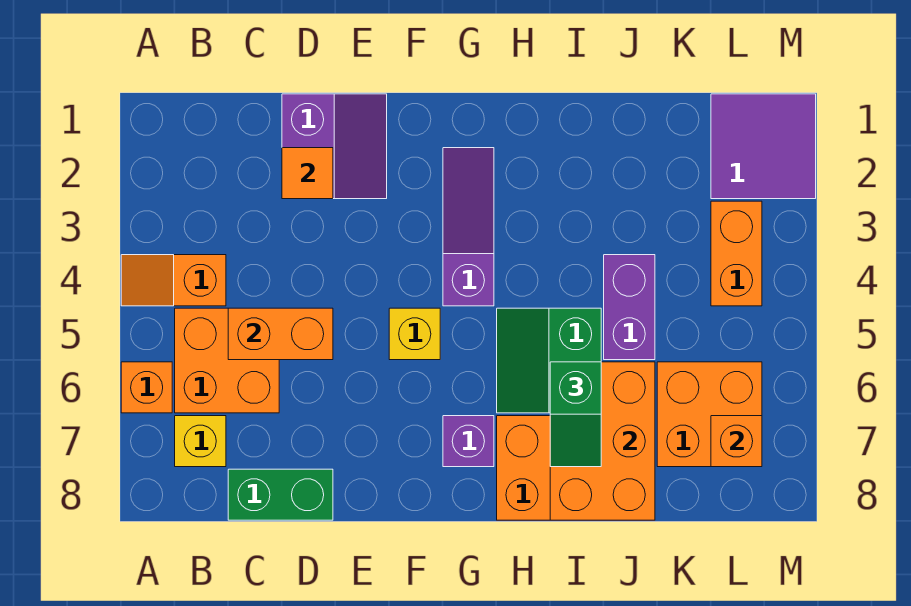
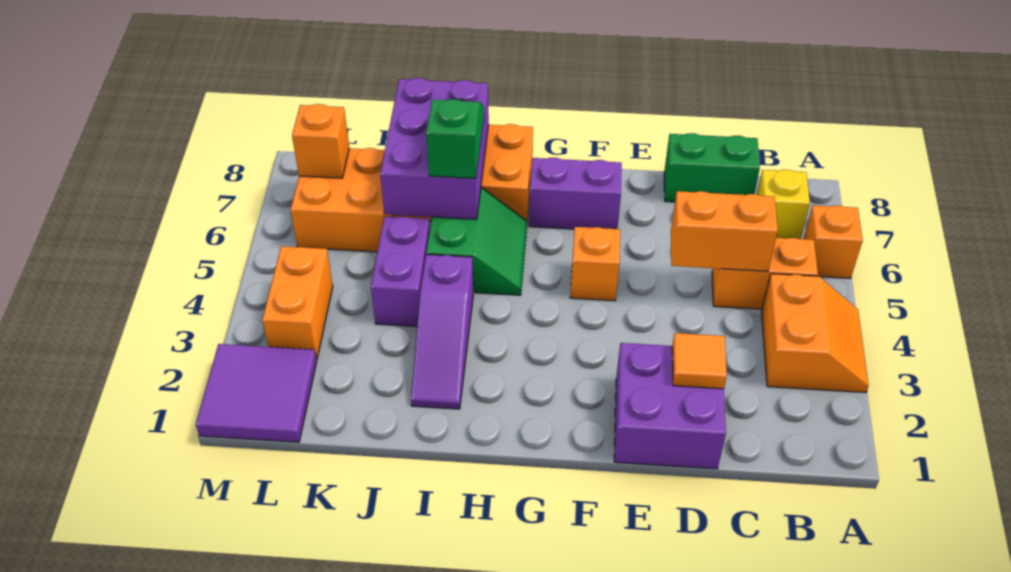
orange slope A4:B4 level 1 top B -> orange slope A3:B4 level 1 top B
orange brick B5:C6 level 1 -> orange brick B5:C5 level 1
purple slope D1:E2 level 1 top D -> purple brick D1:E2 level 1
yellow brick F5 level 1 -> orange brick F5 level 1
purple slope G2:G4 level 1 top 4 -> purple slope I2:I4 level 1 top 4
purple brick G7 level 1 -> purple brick F7:G7 level 1
orange brick I6:J8 level 2 -> purple brick I6:J8 level 2

